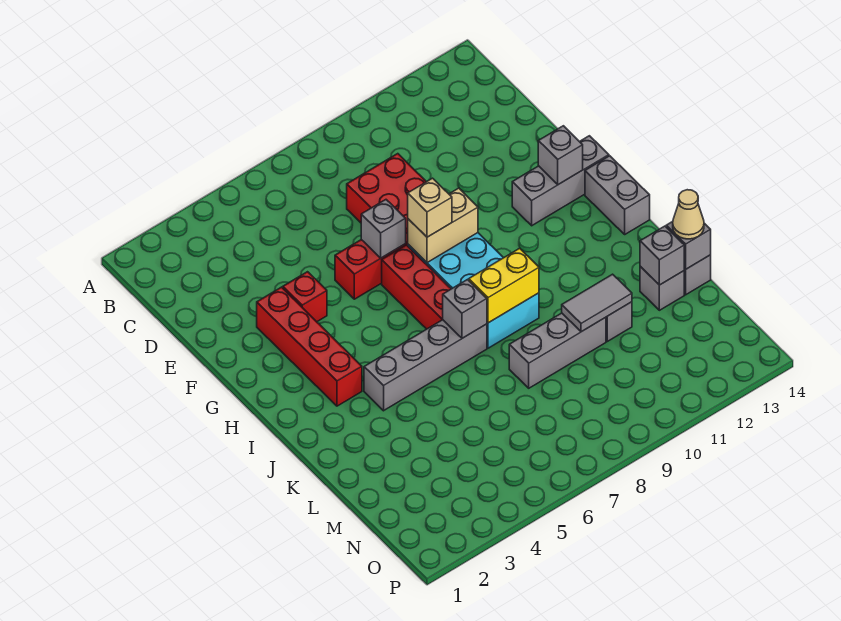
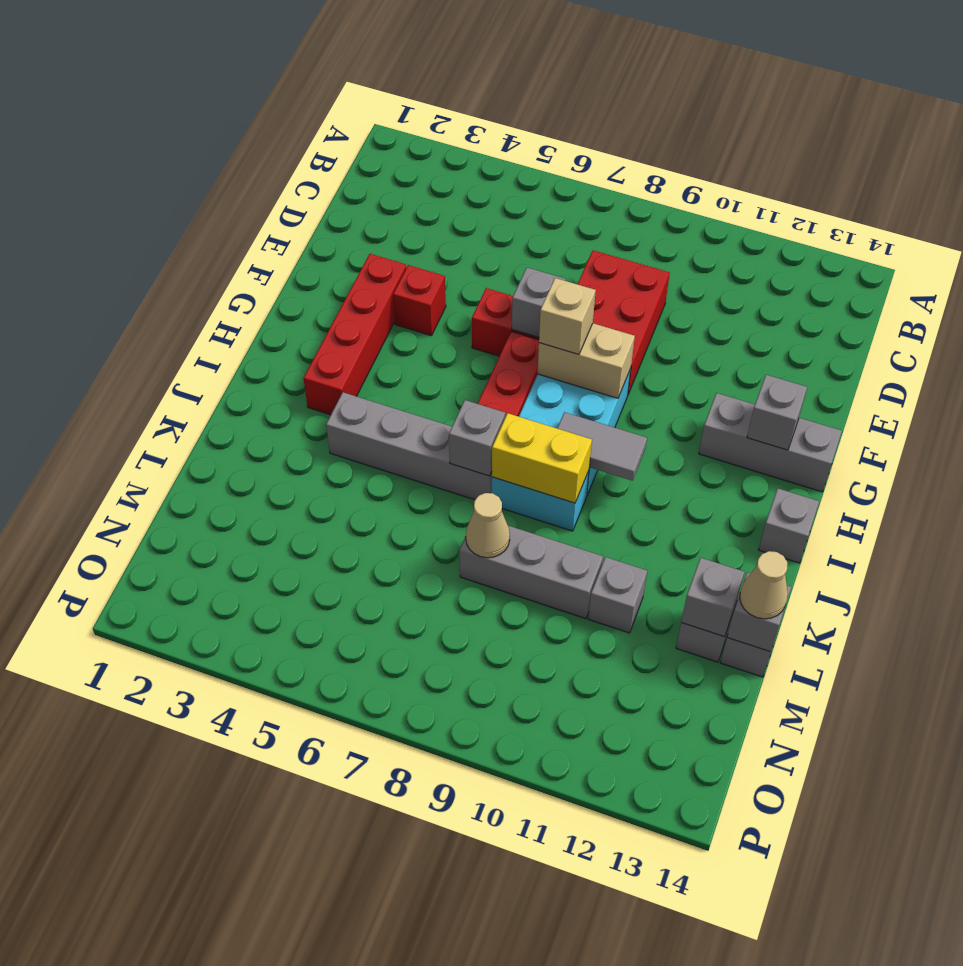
grey brick H14:I14 level 1 -> grey brick I14 level 1
none -> tan cone L8 level 2
grey tile L10:L11 level 2 -> grey tile I9:I10 level 2

